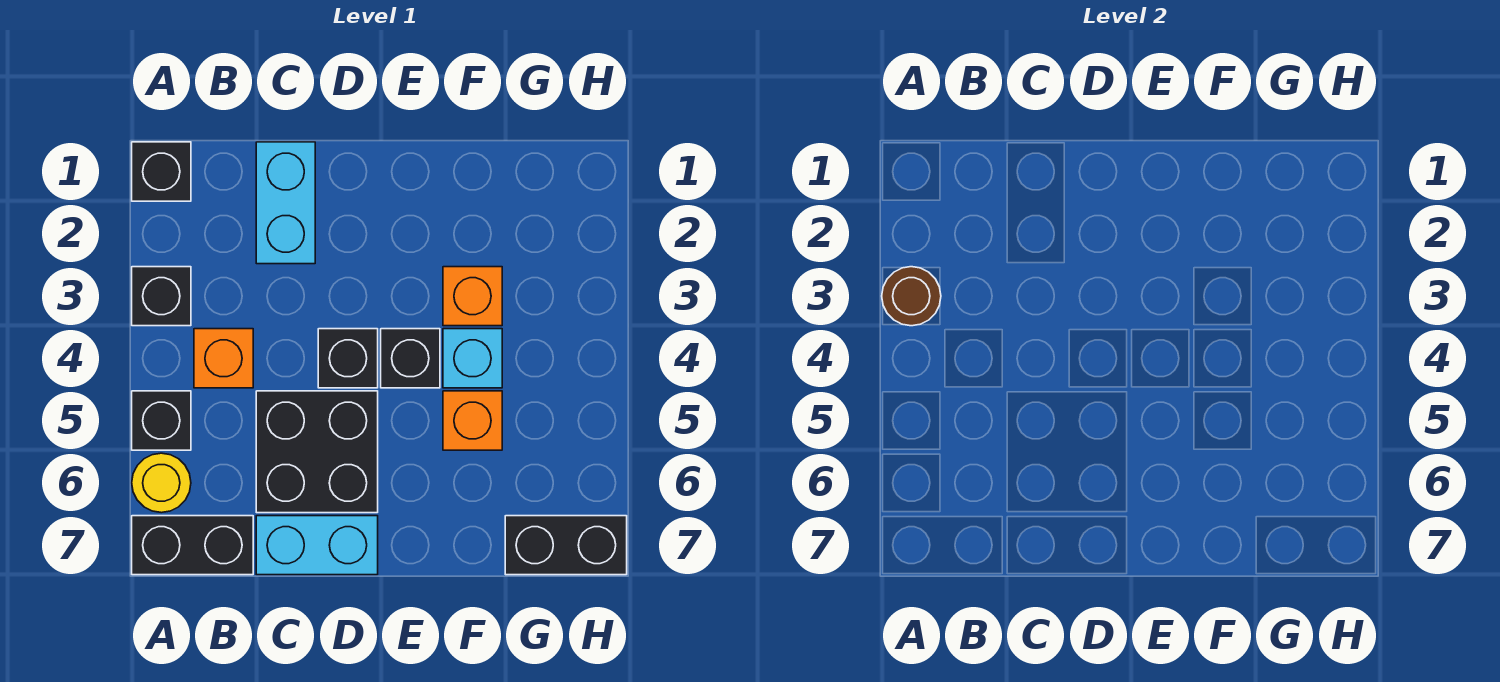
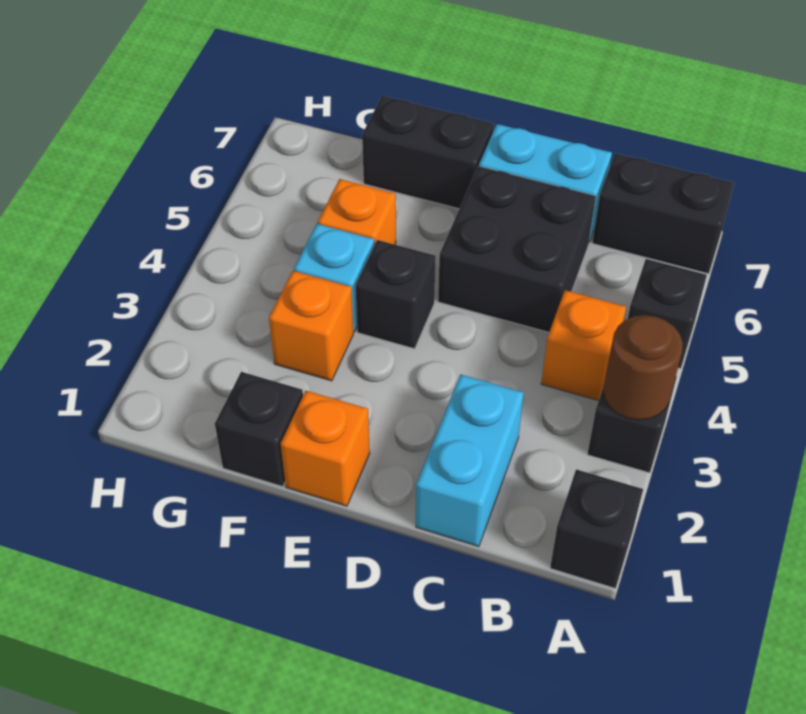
yellow round brick A6 level 1 -> none
black brick D4 level 1 -> black brick F1 level 1
none -> orange brick E1 level 1
black brick G7:H7 level 1 -> black brick E7:F7 level 1

